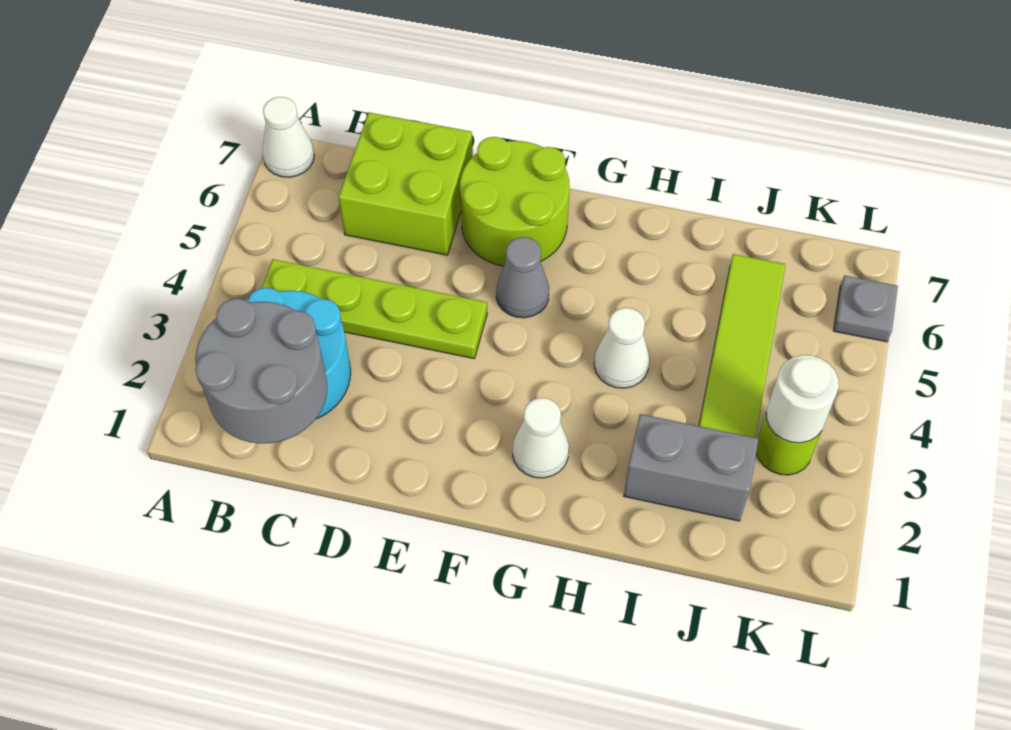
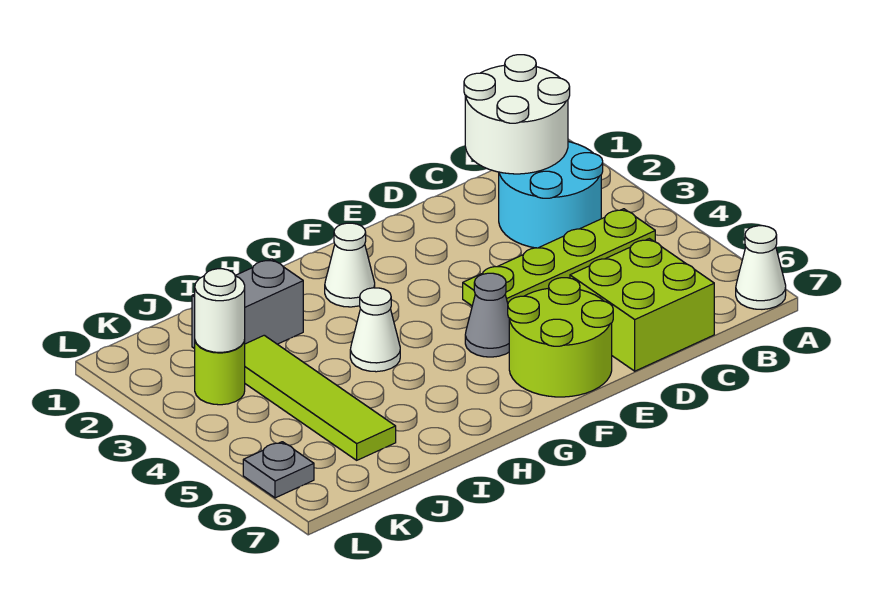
grey round brick B1:C2 level 2 -> white round brick B1:C2 level 2

